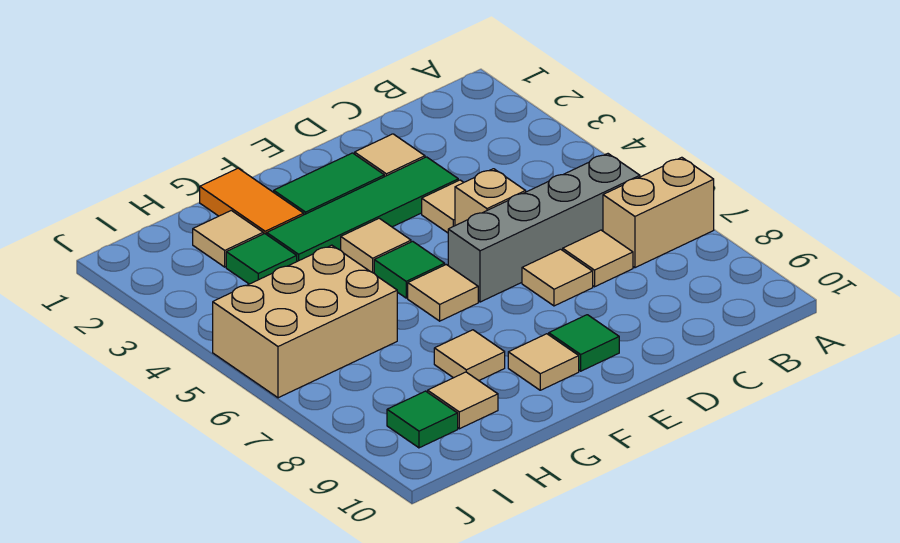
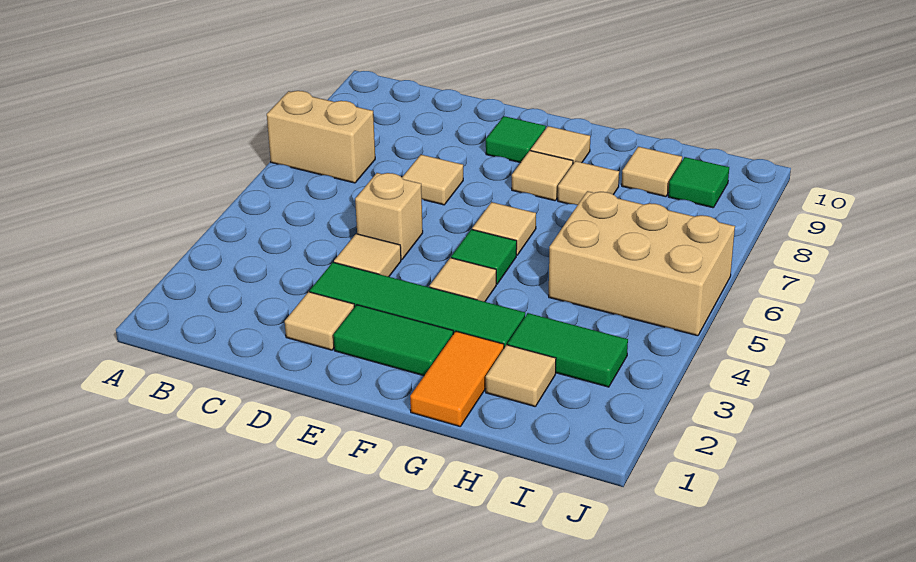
grey brick B6:E6 level 1 -> none
tan tile C7 level 1 -> tan tile F8 level 1
green tile H3 level 1 -> green tile H3:I3 level 1

